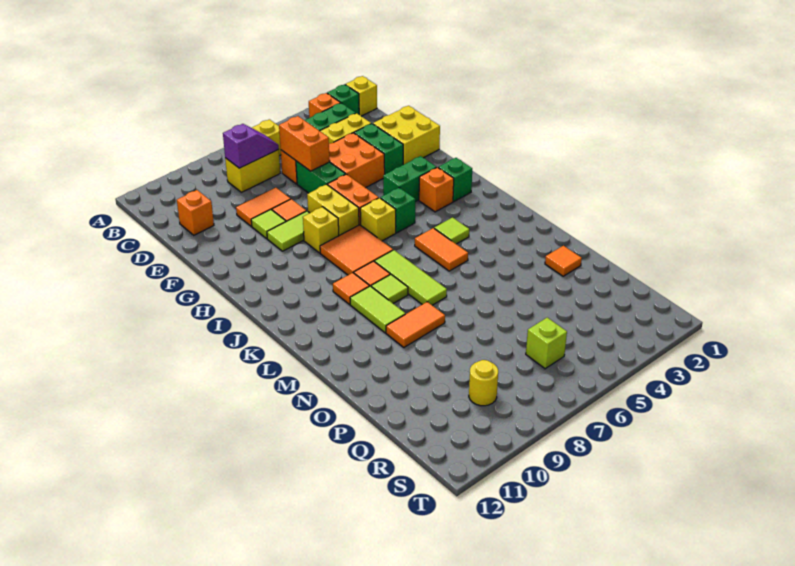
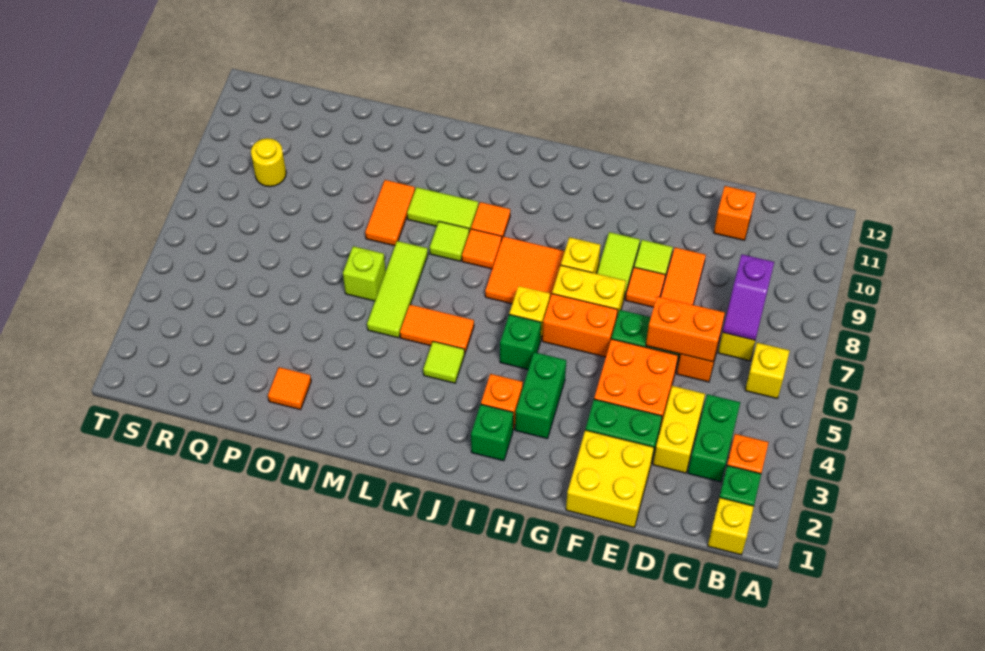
lime tile K7:M7 level 1 -> lime tile M5:M7 level 1
lime brick R6 level 1 -> lime brick N6 level 1

